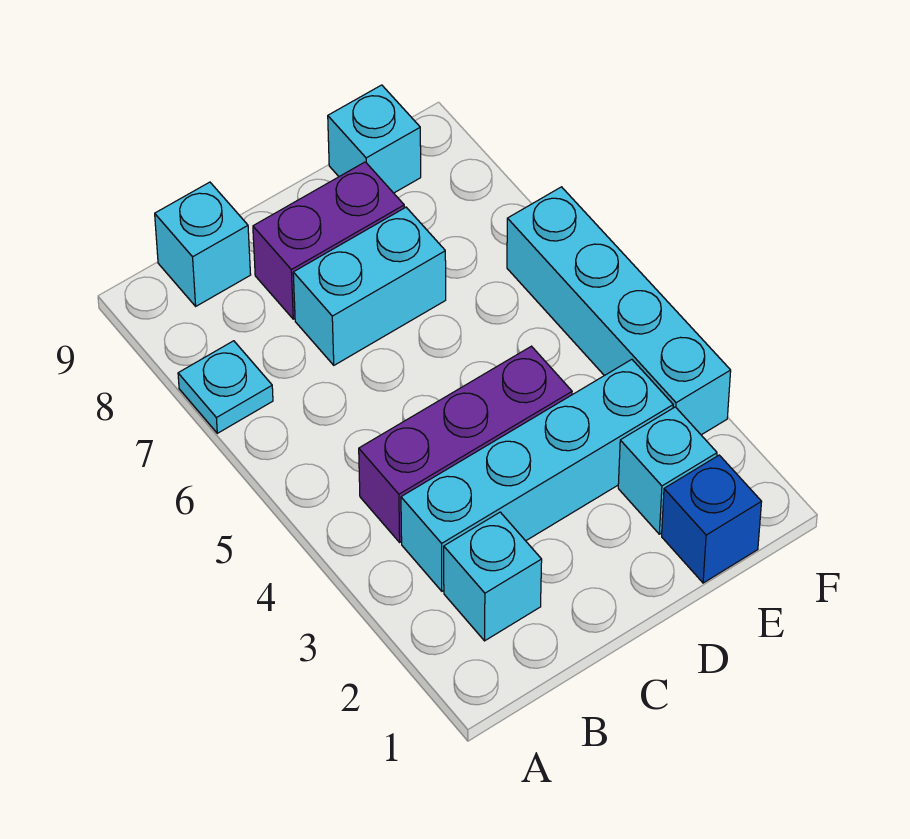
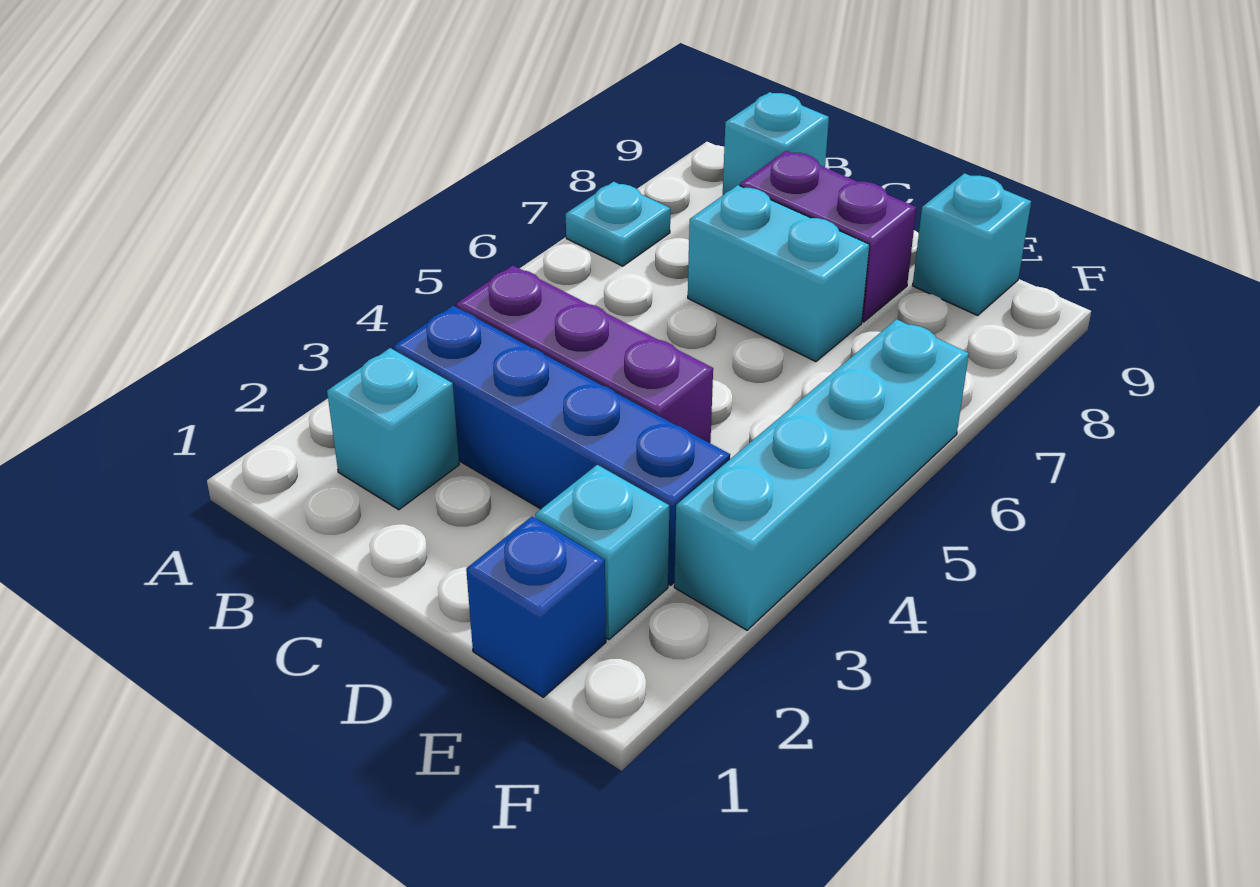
cyan brick B3:E3 level 1 -> blue brick B3:E3 level 1

